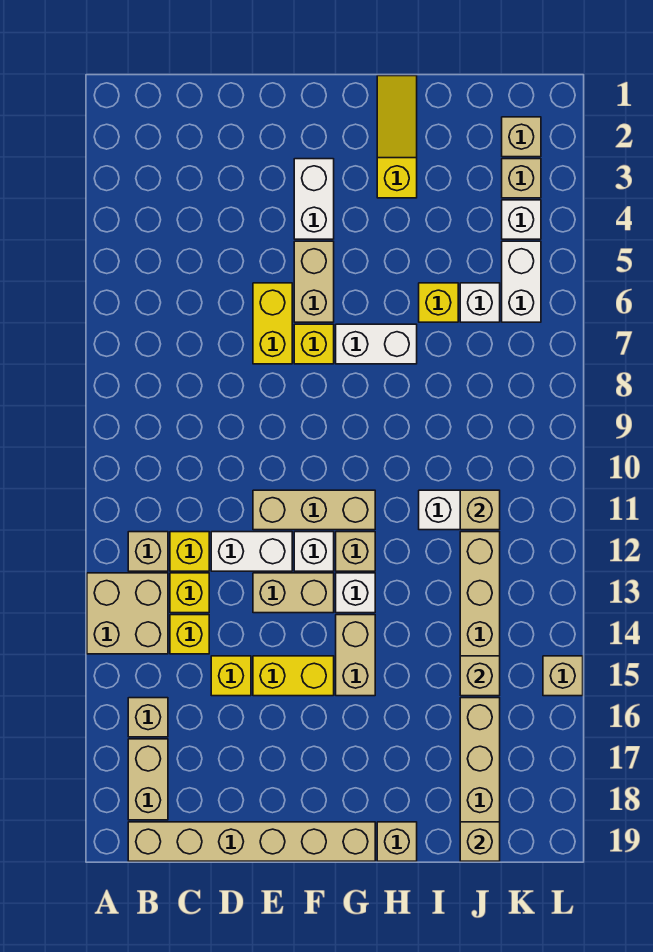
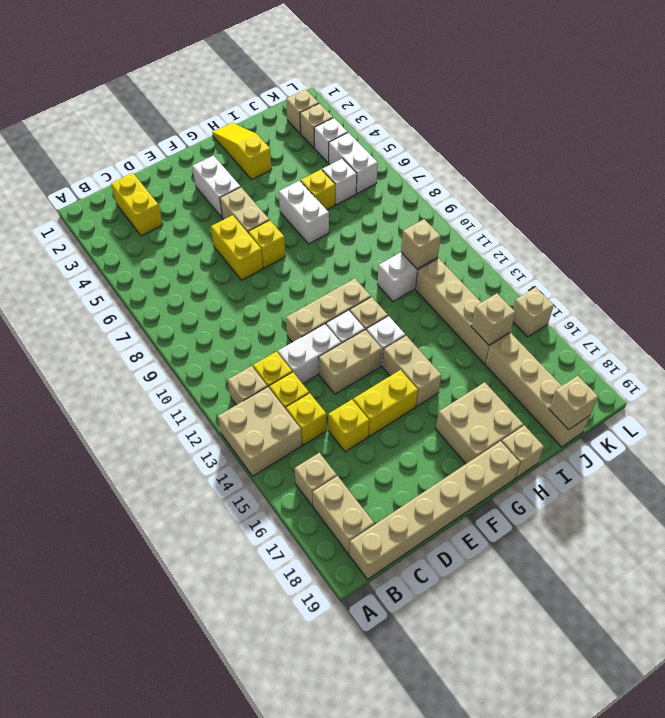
none -> yellow brick C2:C3 level 1
white brick G7:H7 level 1 -> white brick H6:H7 level 1
none -> tan brick G17:H18 level 1

